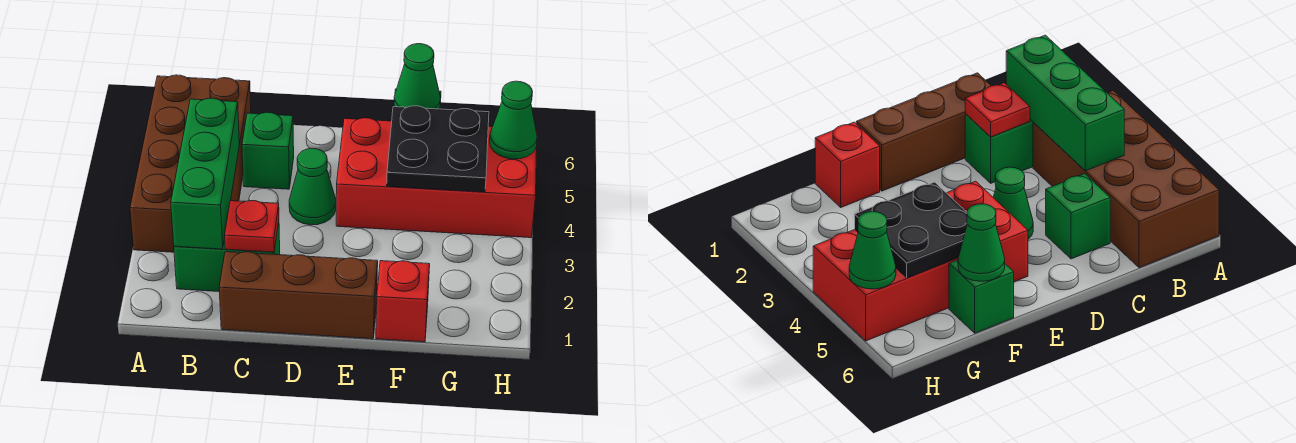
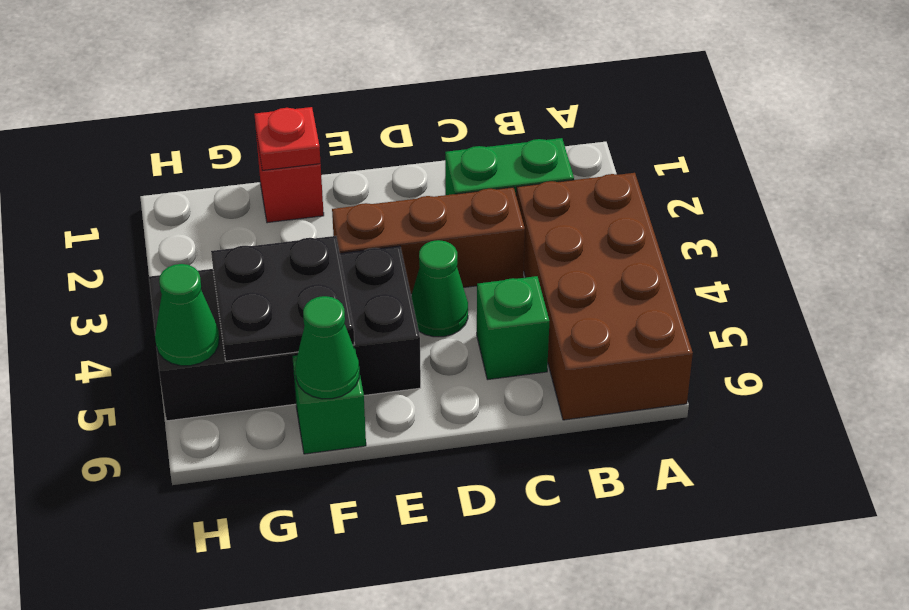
green brick B2:B4 level 2 -> none
brown brick C1:E1 level 1 -> brown brick C3:E3 level 1
red plate C2 level 2 -> red plate F1 level 2
red brick E4:H5 level 1 -> black brick E4:H5 level 1

